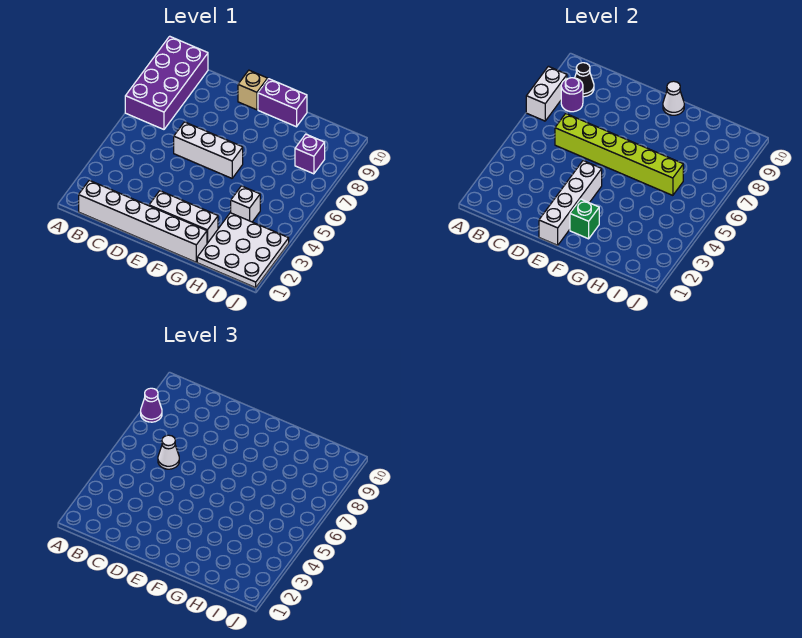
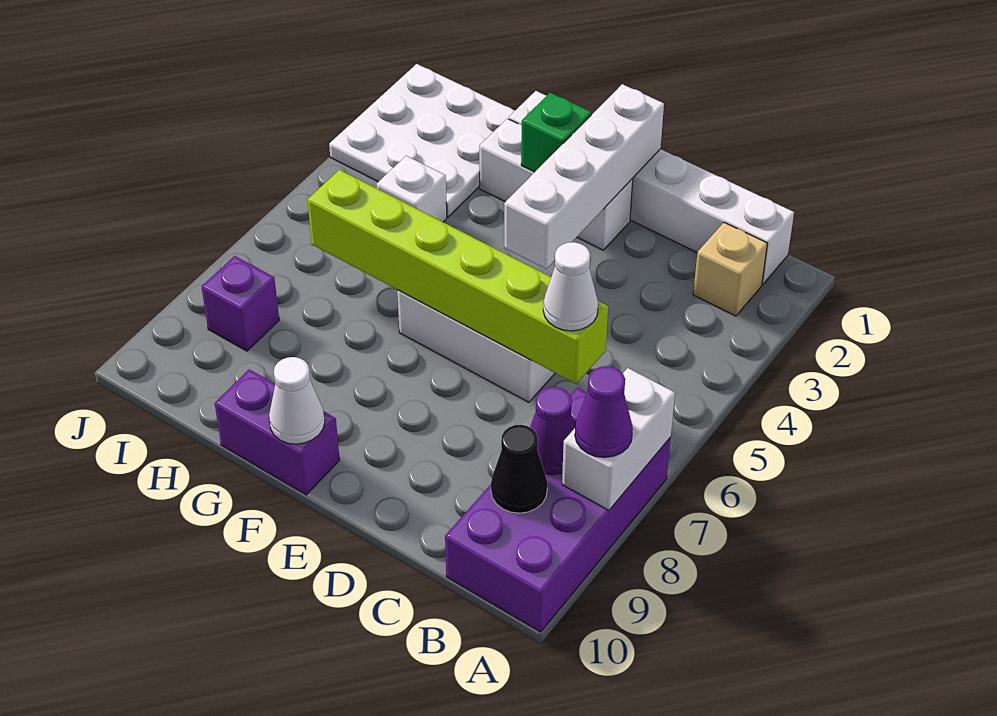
purple round brick B8 level 2 -> purple cone B8 level 2
tan brick E10 level 1 -> tan brick B2 level 1

